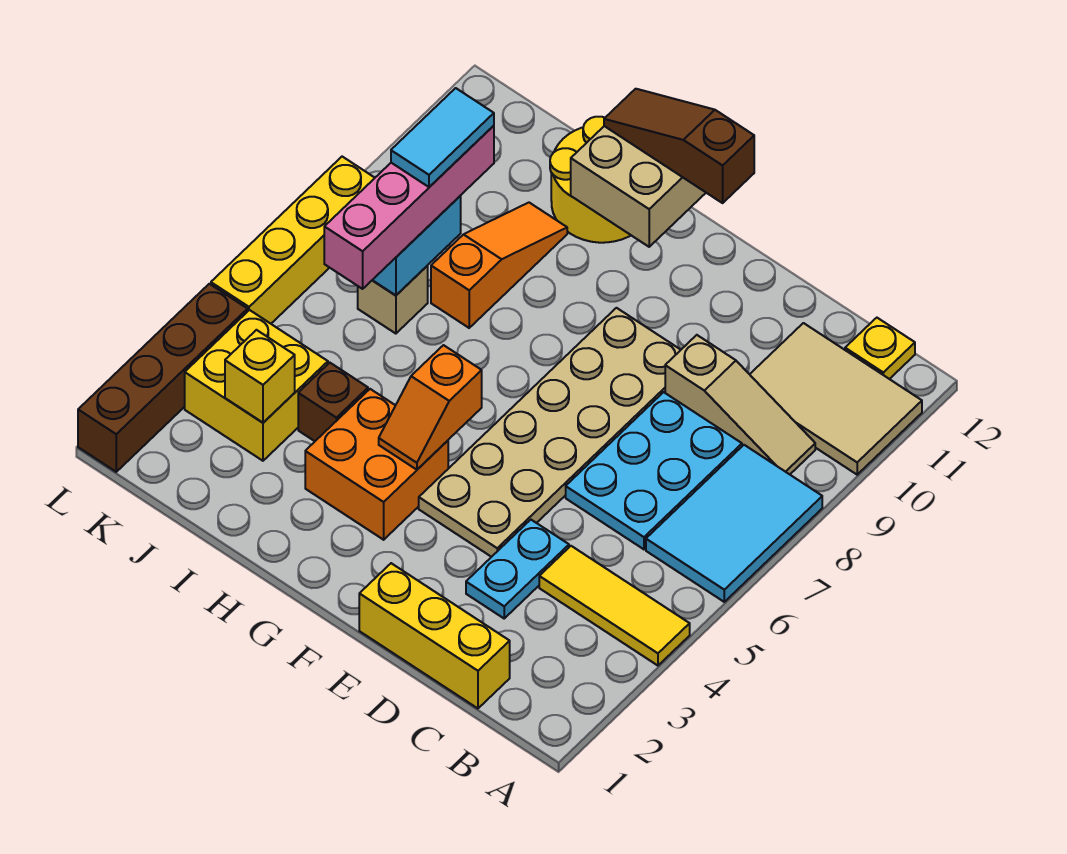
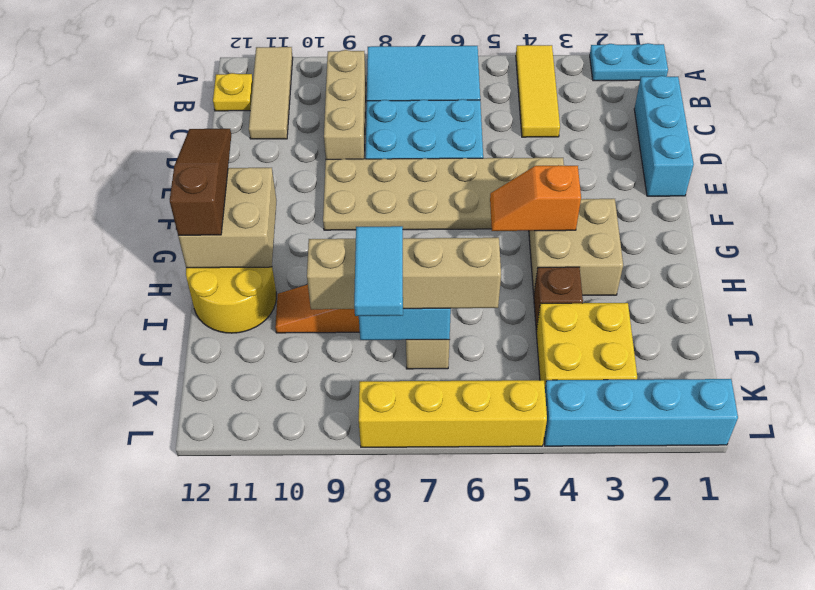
tan tile A10:C11 level 1 -> tan tile A11:C11 level 1
tan slope B9:D9 level 1 top D -> tan brick B9:D9 level 1
yellow brick C1:E1 level 1 -> cyan brick C1:E1 level 1
cyan plate D3:D4 level 1 -> cyan plate A1:A2 level 1
brown slope F12:H12 level 3 top F -> brown slope F12:H12 level 3 top H
orange brick G3:H4 level 1 -> tan brick G3:H4 level 1
orange slope G4:G5 level 2 top 5 -> orange slope G4:G5 level 2 top 4
yellow brick J3 level 2 -> none
pink brick J6:J9 level 3 -> tan brick J6:J9 level 3
cyan tile J8:J9 level 4 -> cyan tile J8:K8 level 4
brown brick L1:L4 level 1 -> cyan brick L1:L4 level 1

